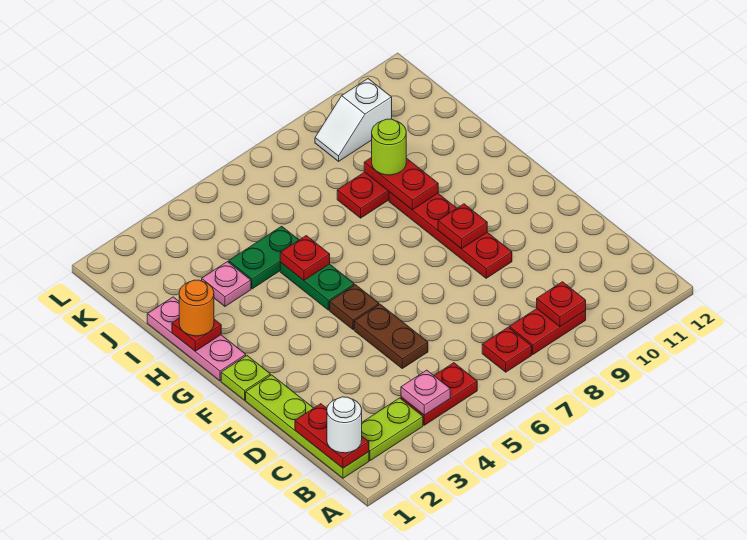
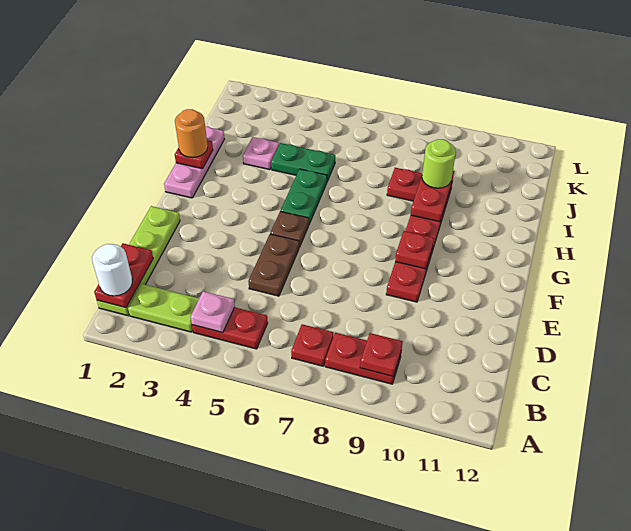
lime plate F1 level 1 -> none
red plate H5 level 2 -> none
white slope K9:K10 level 1 top 10 -> none

